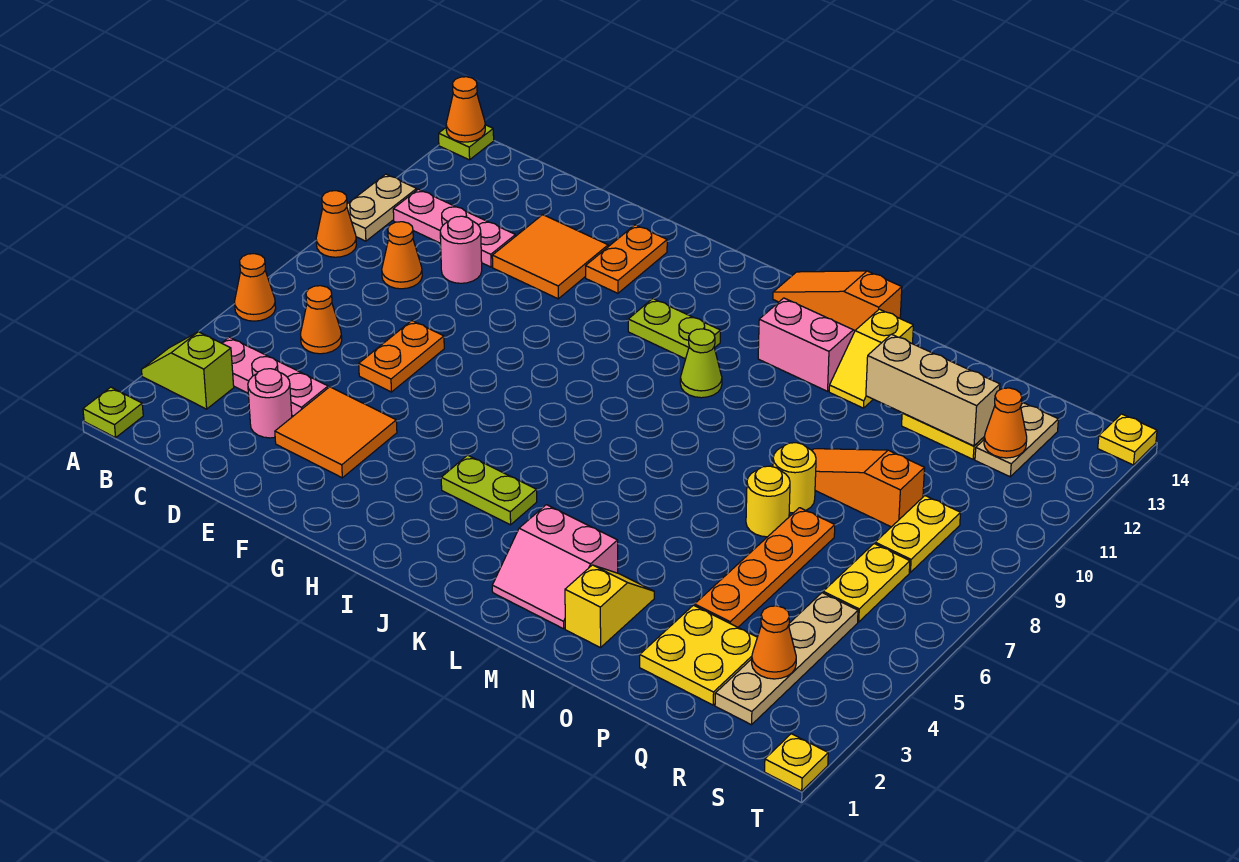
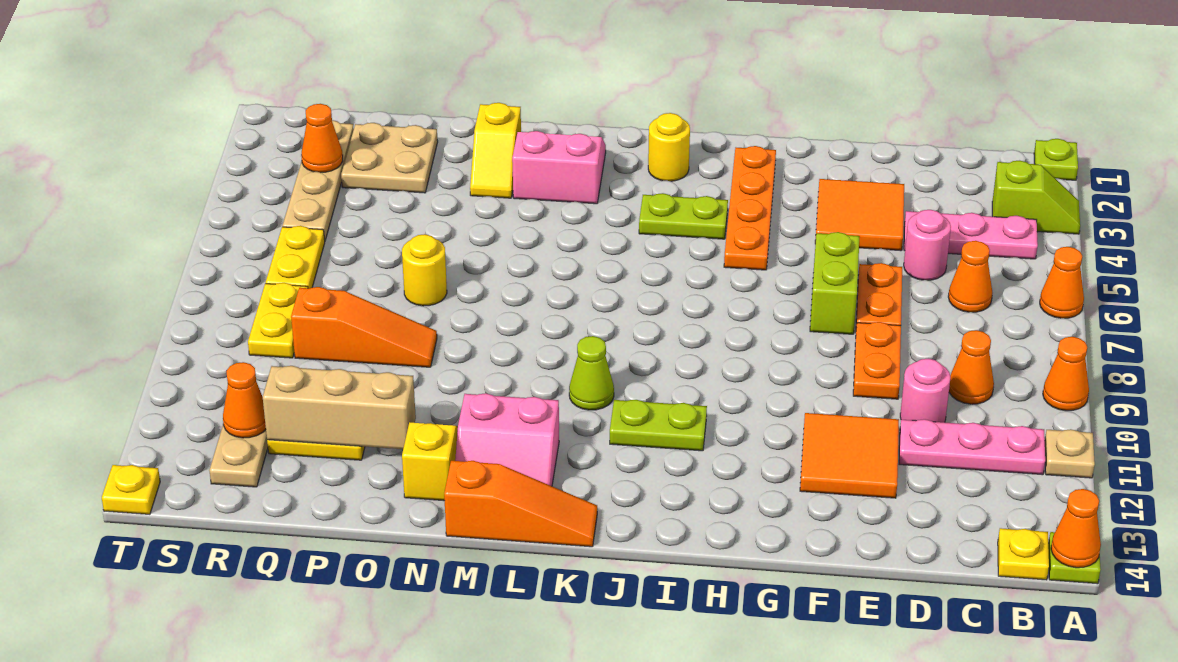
tan plate A10:A11 level 1 -> tan plate A11 level 1
pink round brick D3 level 1 -> pink round brick D5 level 1
none -> lime brick F6:F7 level 1
orange plate G12:G13 level 1 -> orange plate E8:E9 level 1
yellow round brick O8 level 1 -> yellow round brick J2 level 1
yellow plate P2:Q3 level 1 -> tan plate P2:Q3 level 1
orange plate P4:P7 level 1 -> orange plate H2:H5 level 1
yellow plate T1 level 1 -> yellow plate B14 level 1

